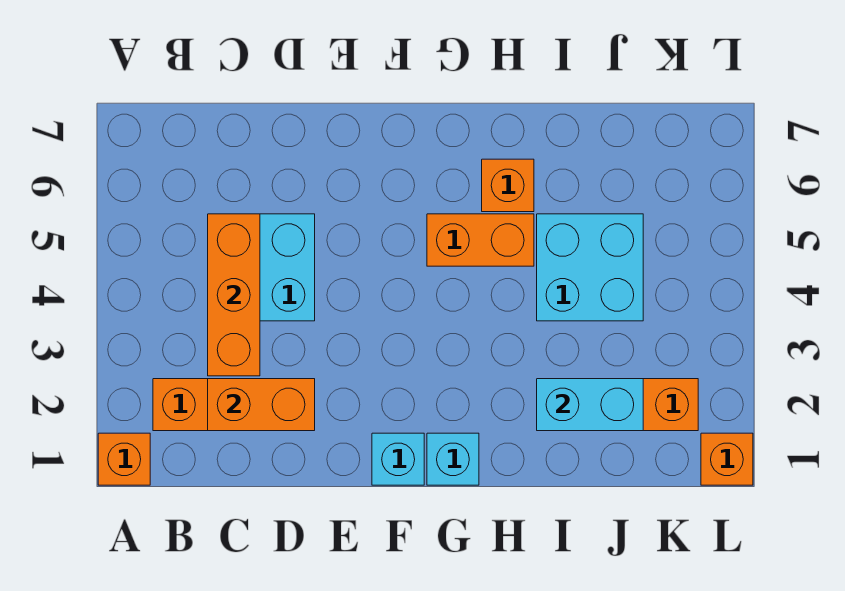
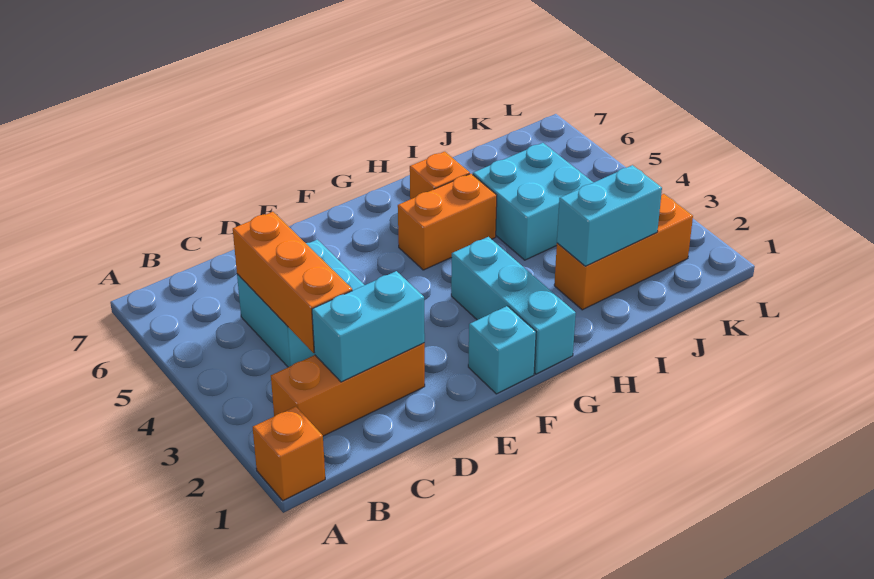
orange brick C2:D2 level 2 -> cyan brick C2:D2 level 2
cyan brick G1 level 1 -> cyan brick G1:G3 level 1
orange brick L1 level 1 -> none

